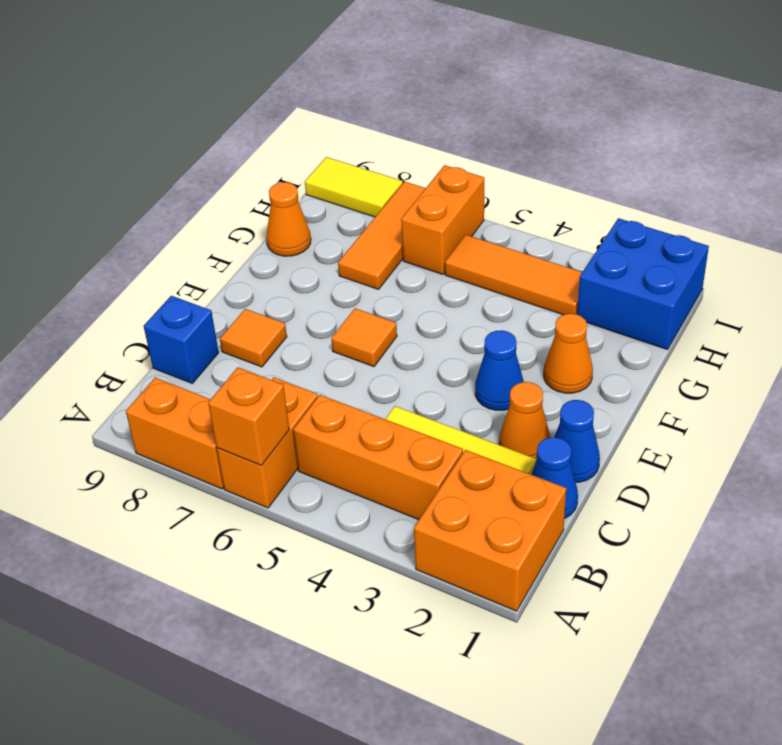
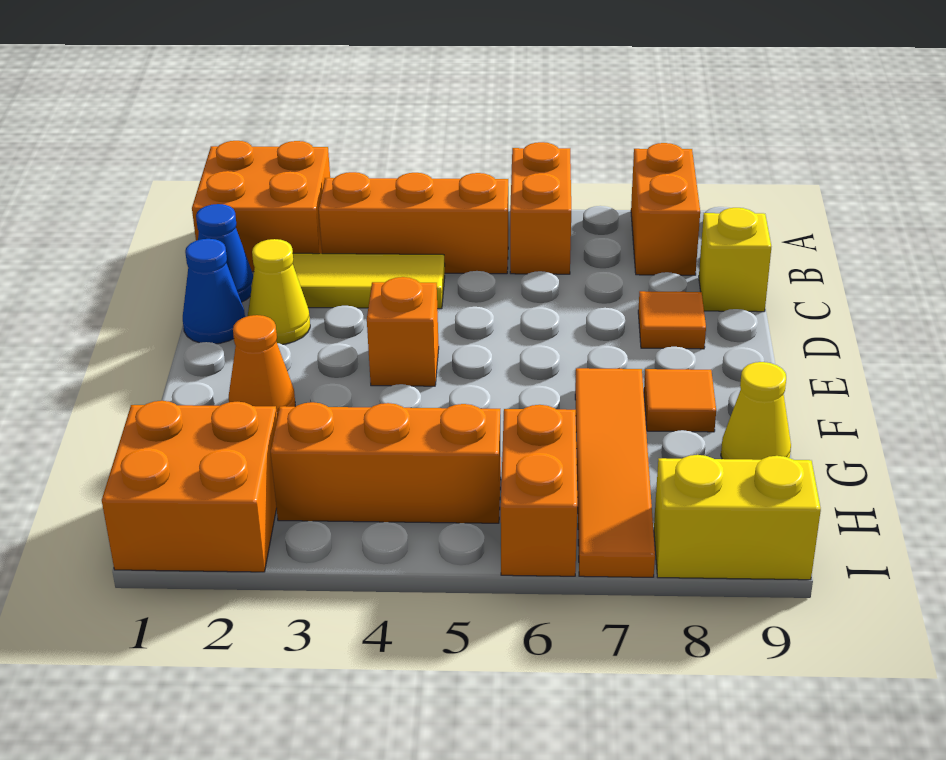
orange brick A6 level 2 -> orange brick E4 level 1
orange brick A7:A8 level 1 -> orange brick A8:B8 level 1
blue brick C9 level 1 -> yellow brick C9 level 1
orange cone D2 level 1 -> yellow cone D2 level 1
blue cone E3 level 1 -> none
orange tile E6 level 1 -> orange tile F8 level 1
orange tile G7:I7 level 1 -> orange tile F7:I7 level 1
orange cone G9 level 1 -> yellow cone G9 level 1
blue brick H1:I2 level 1 -> orange brick H1:I2 level 1
orange tile H3:H5 level 1 -> orange brick H3:H5 level 1
yellow tile I8:I9 level 1 -> yellow brick I8:I9 level 1

